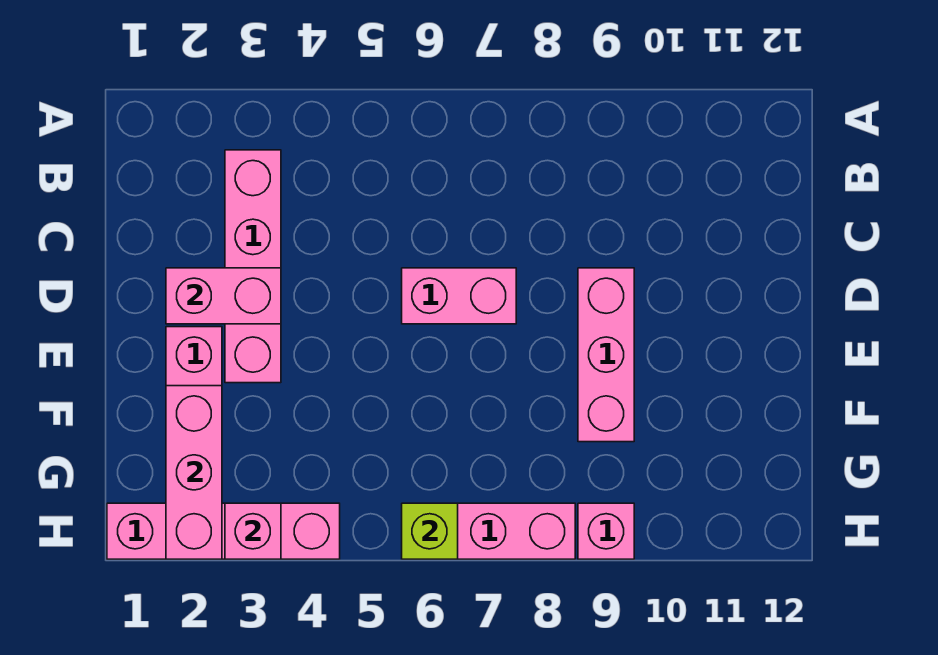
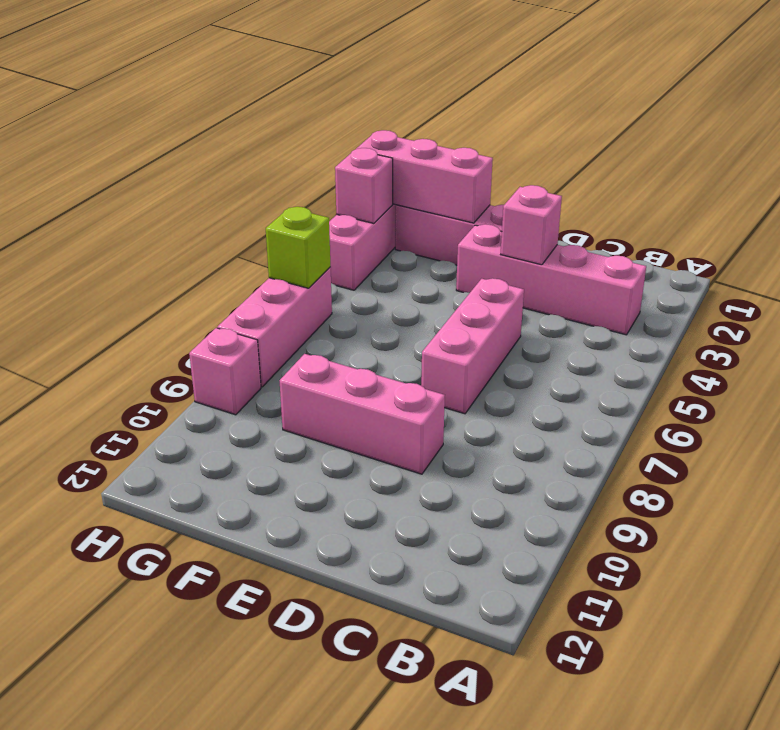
pink brick D2:D3 level 2 -> pink brick D3 level 2
pink brick D6:D7 level 1 -> pink brick D5:D7 level 1

